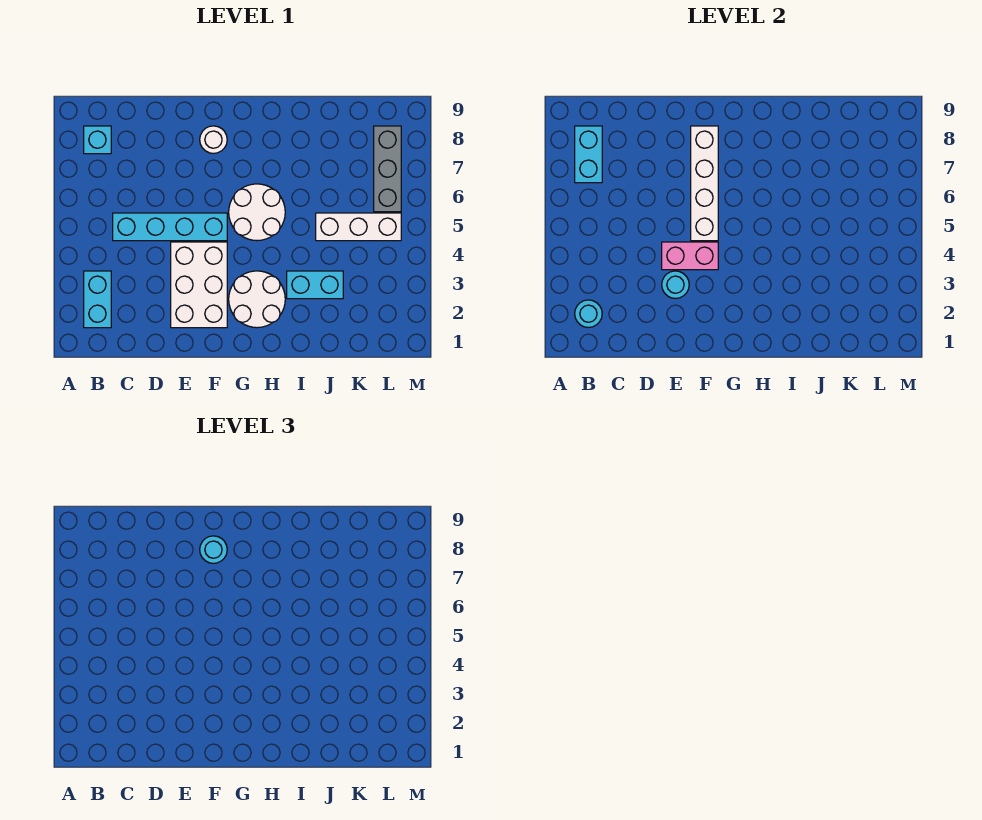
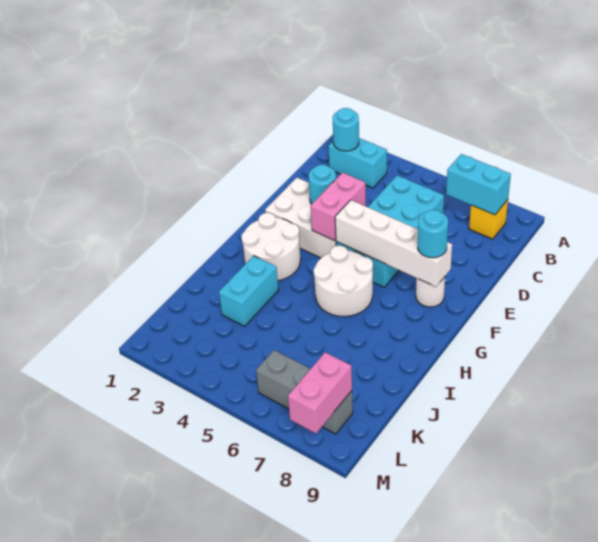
cyan brick B8 level 1 -> yellow brick B8 level 1
cyan brick C5:F5 level 1 -> cyan brick C5:F6 level 1
white brick J5:L5 level 1 -> none
none -> pink brick L8:M8 level 2

